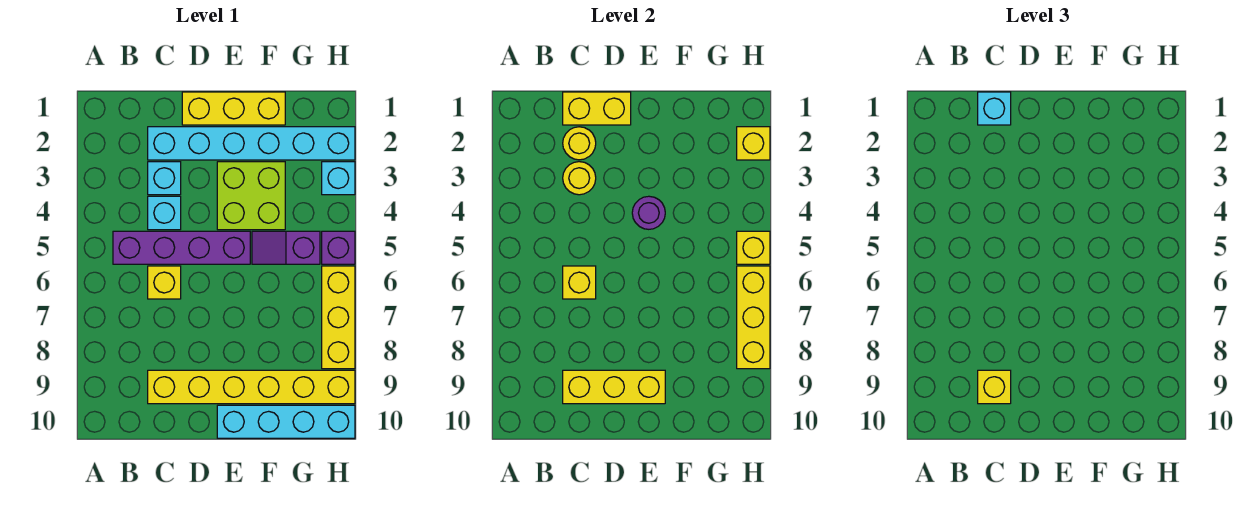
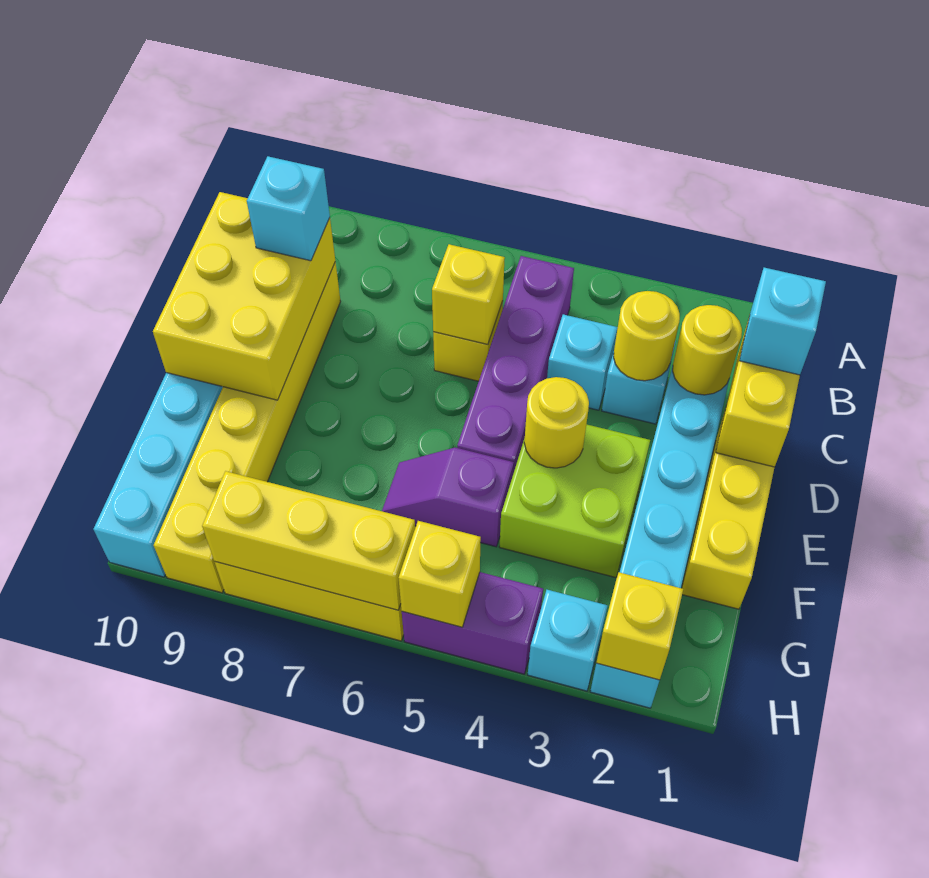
yellow brick C9:E9 level 2 -> yellow brick C9:E10 level 2
yellow brick C9 level 3 -> cyan brick C9 level 3
purple round brick E4 level 2 -> yellow round brick E4 level 2
purple slope F5:G5 level 1 top G -> purple slope F5:F6 level 1 top 5
purple brick H5 level 1 -> purple brick H4:H5 level 1

